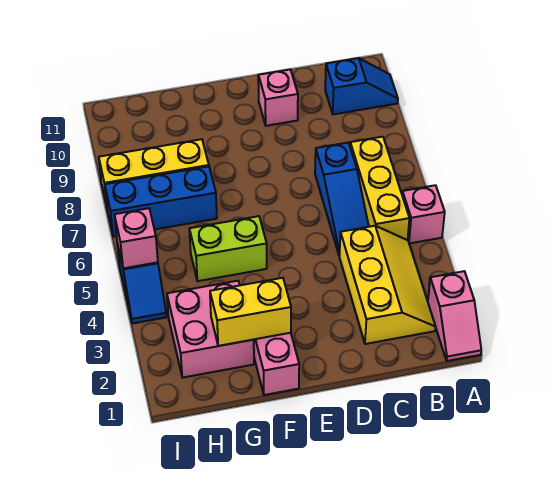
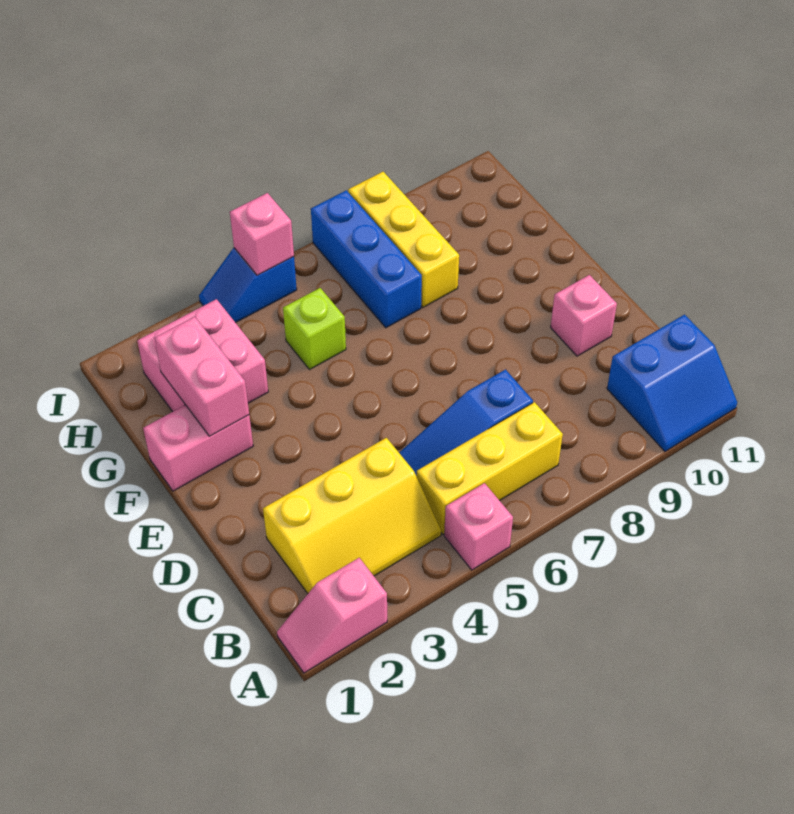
blue slope A10:B10 level 1 top B -> blue slope A10:B11 level 1 top B
yellow brick F2:G2 level 2 -> pink brick F2:G2 level 2
lime brick F5:G5 level 1 -> lime brick G5 level 1

